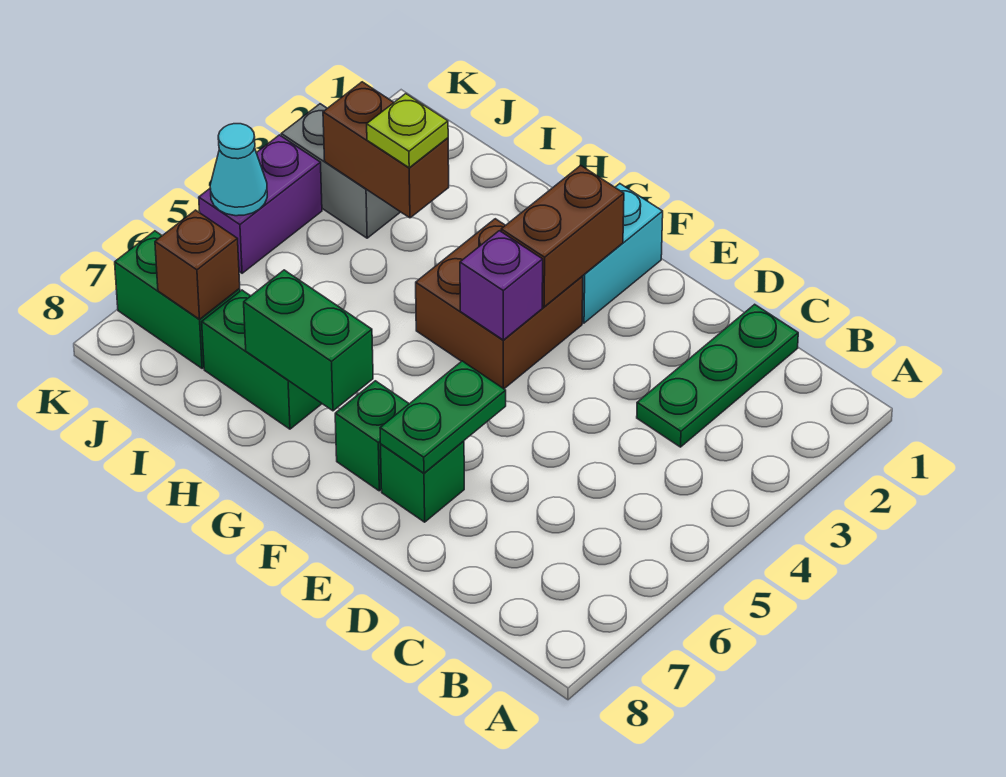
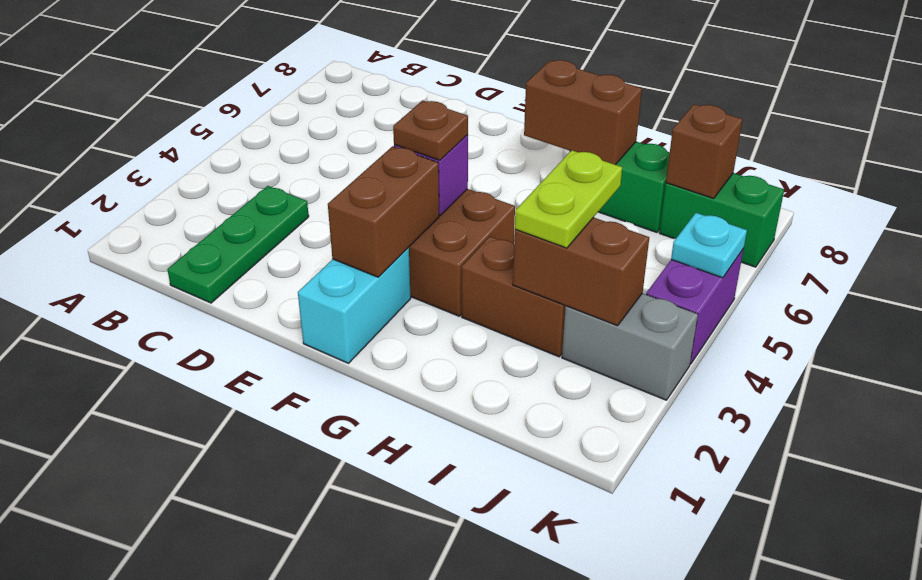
green plate E6:E7 level 2 -> none
green brick E7 level 1 -> none
none -> brown plate F4 level 3
green brick F7 level 1 -> none
green brick G7:H7 level 2 -> brown brick G7:H7 level 2
none -> brown brick H3:I3 level 1
lime plate I3 level 3 -> lime plate I3:I4 level 3
cyan cone K5 level 2 -> cyan plate K5 level 2

